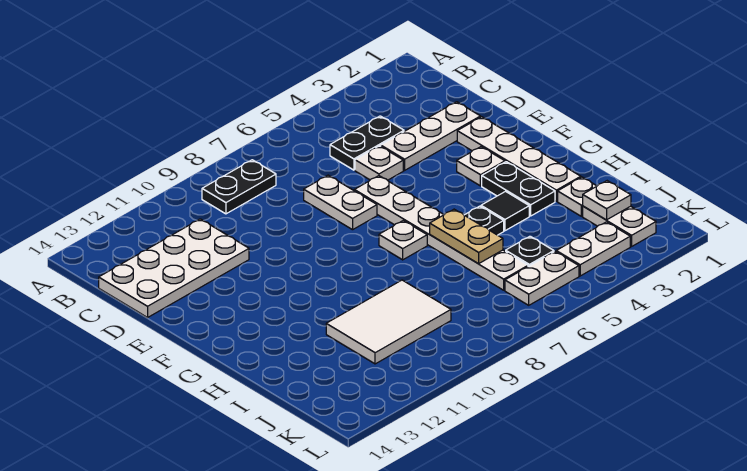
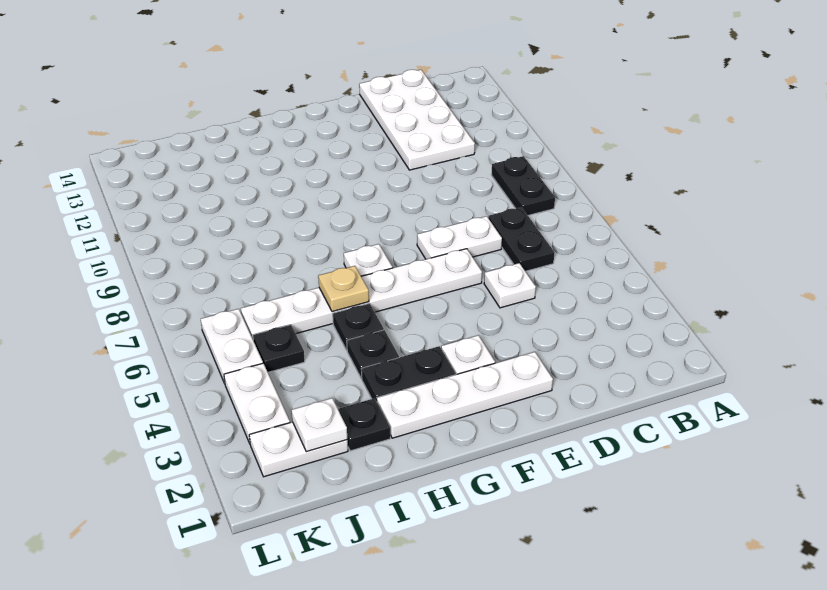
black plate C4:C5 level 1 -> black plate C6:C7 level 1
white plate D2:D4 level 1 -> none
black tile H4 level 1 -> black plate H4 level 1
tan plate H6:I6 level 2 -> tan plate H6 level 2
white plate I2 level 1 -> black plate I2 level 1
white tile I9:J11 level 1 -> none

